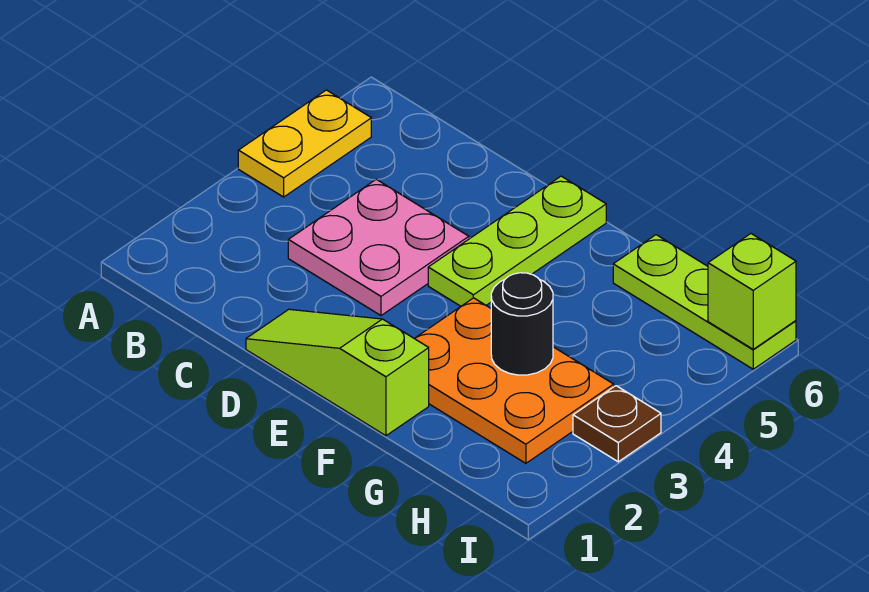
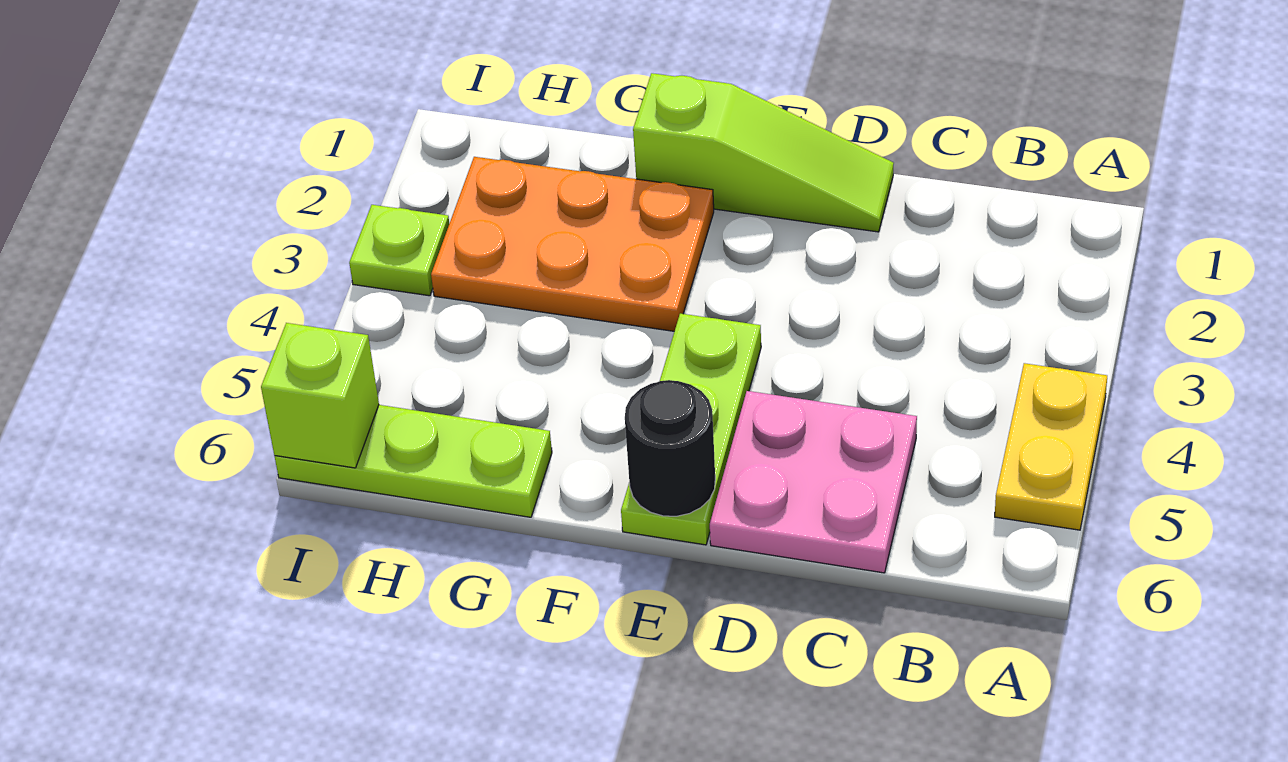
pink plate C3:D4 level 1 -> pink plate C5:D6 level 1
black round brick G3 level 2 -> black round brick E6 level 2
brown plate I3 level 1 -> lime plate I3 level 1

